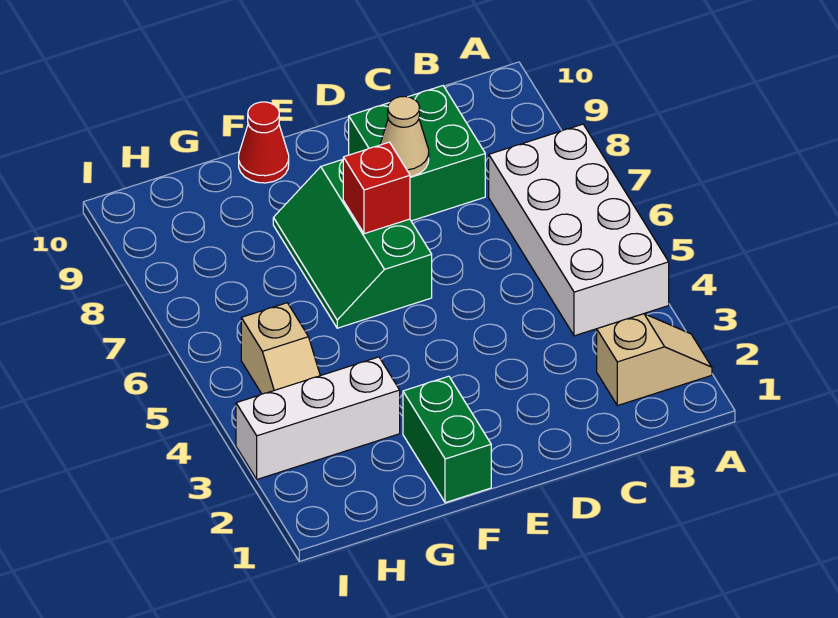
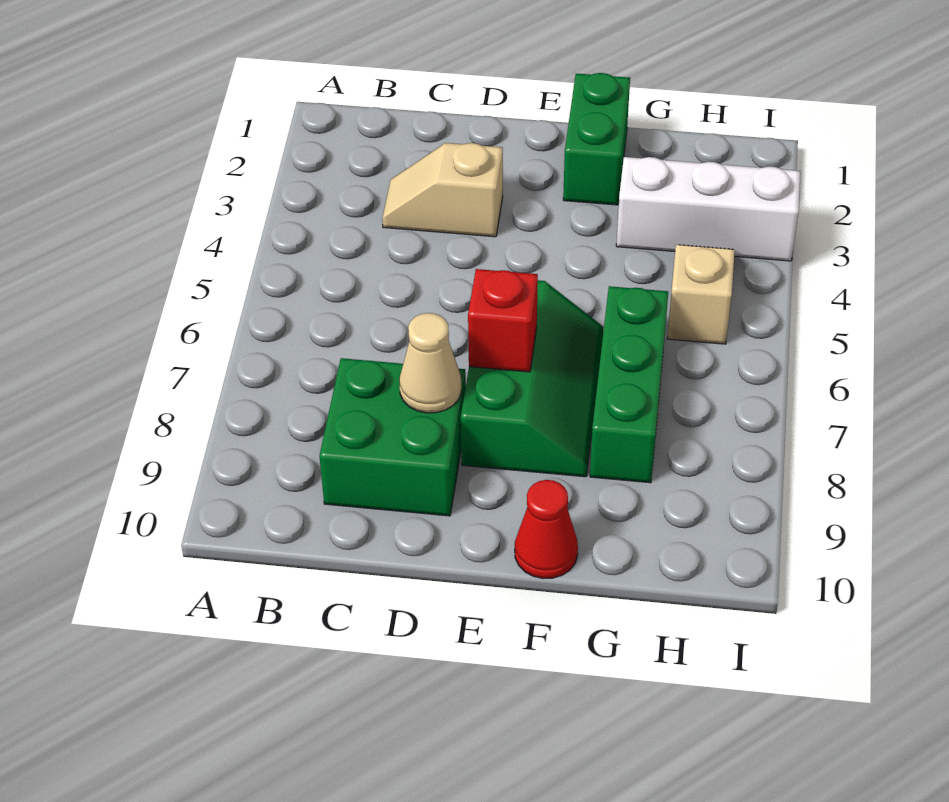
tan slope A2:B2 level 1 top B -> tan slope C3:D3 level 1 top D
white brick A4:B7 level 1 -> none
none -> green brick G6:G8 level 1

